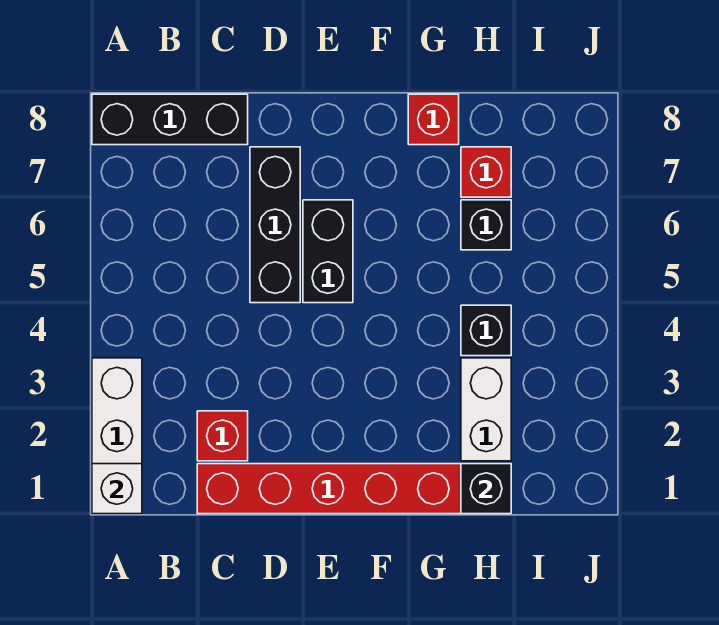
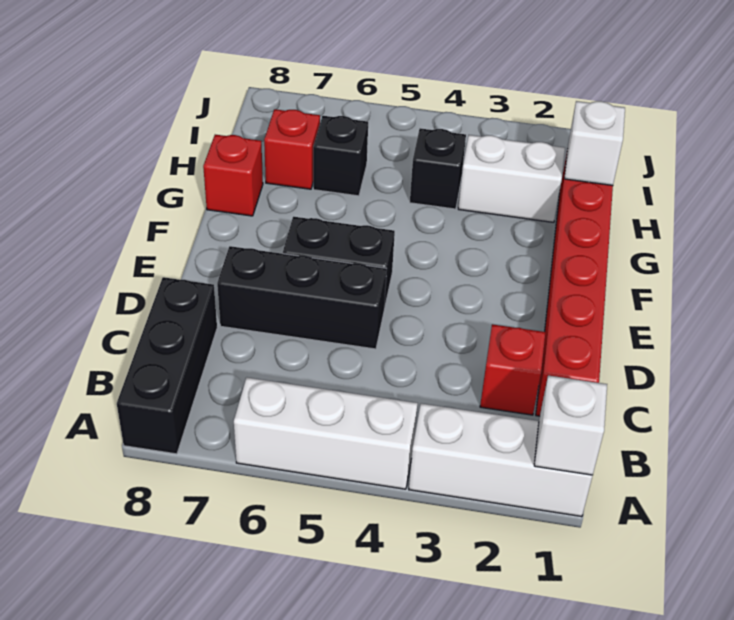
none -> white brick A4:A6 level 1
black brick H1 level 2 -> white brick H1 level 2

